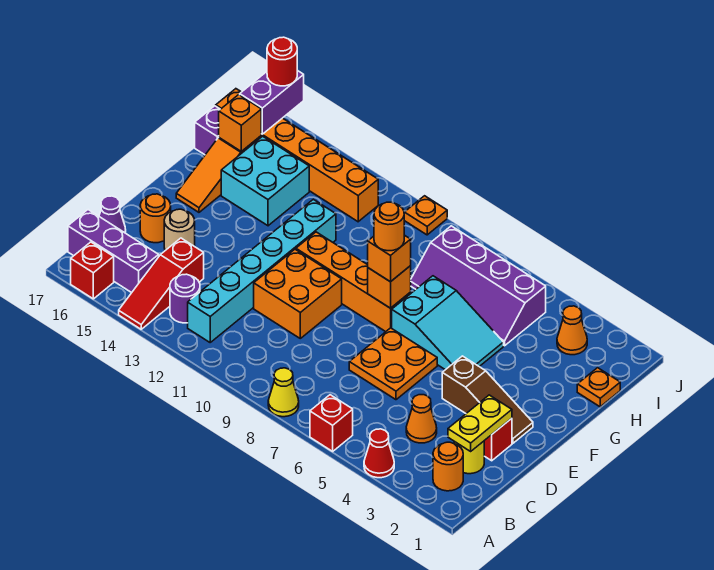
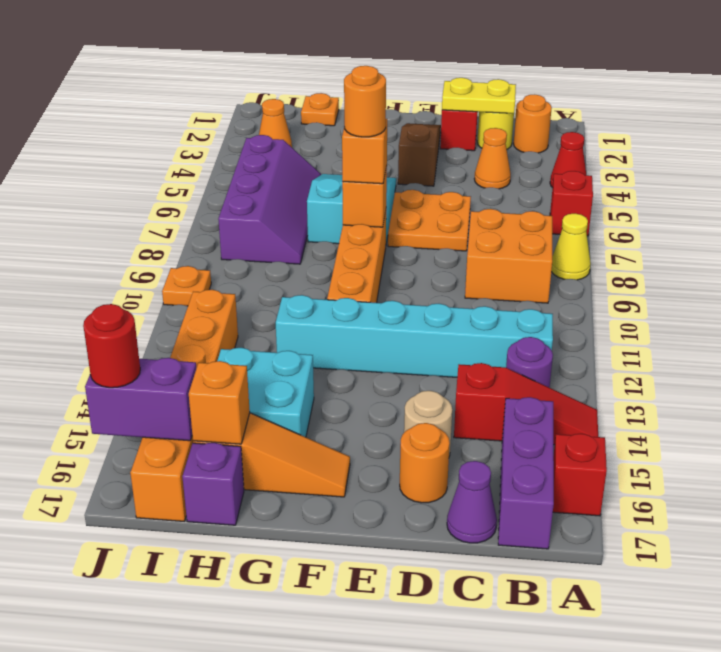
orange brick D10:E11 level 1 -> orange brick B8:C9 level 1

